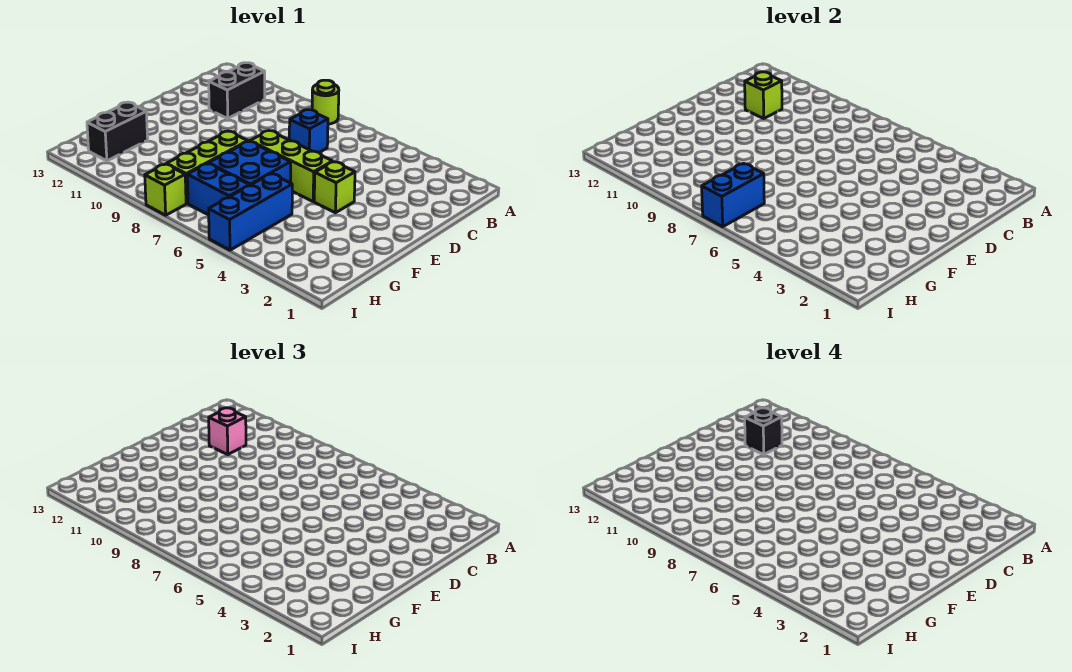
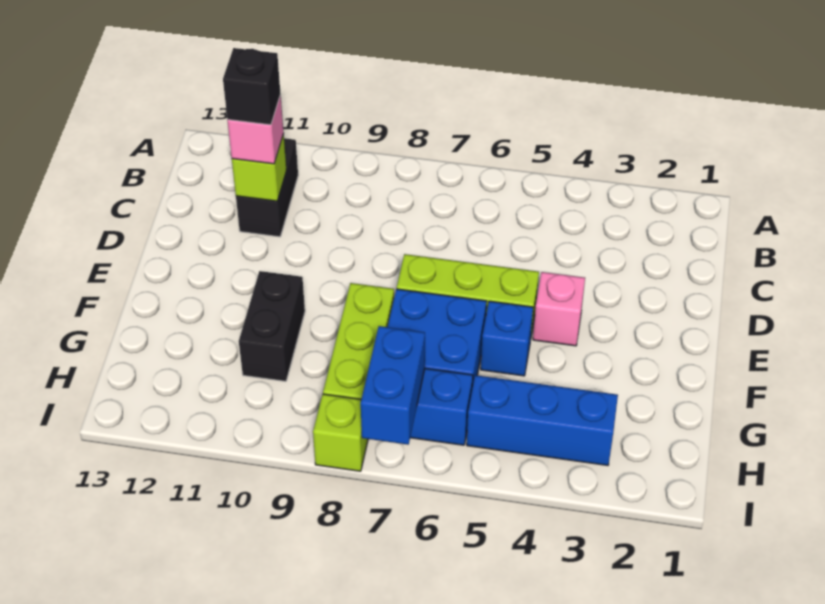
lime round brick A8 level 1 -> none
blue brick C7 level 1 -> blue brick F5 level 1
lime brick E4 level 1 -> pink brick E4 level 1
blue brick G5:I5 level 1 -> blue brick H3:H5 level 1
black brick G12:H12 level 1 -> black brick F10:G10 level 1

